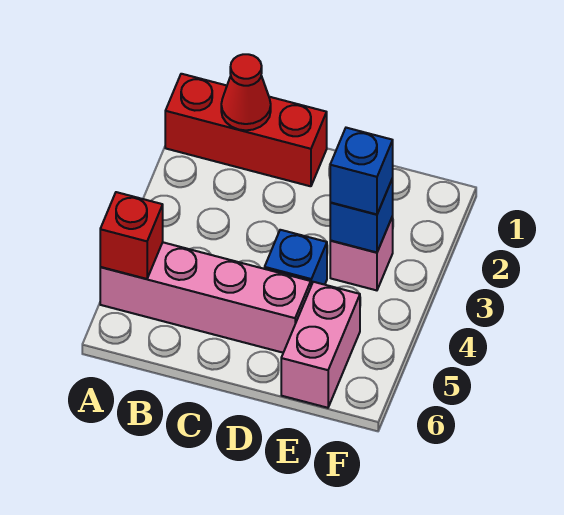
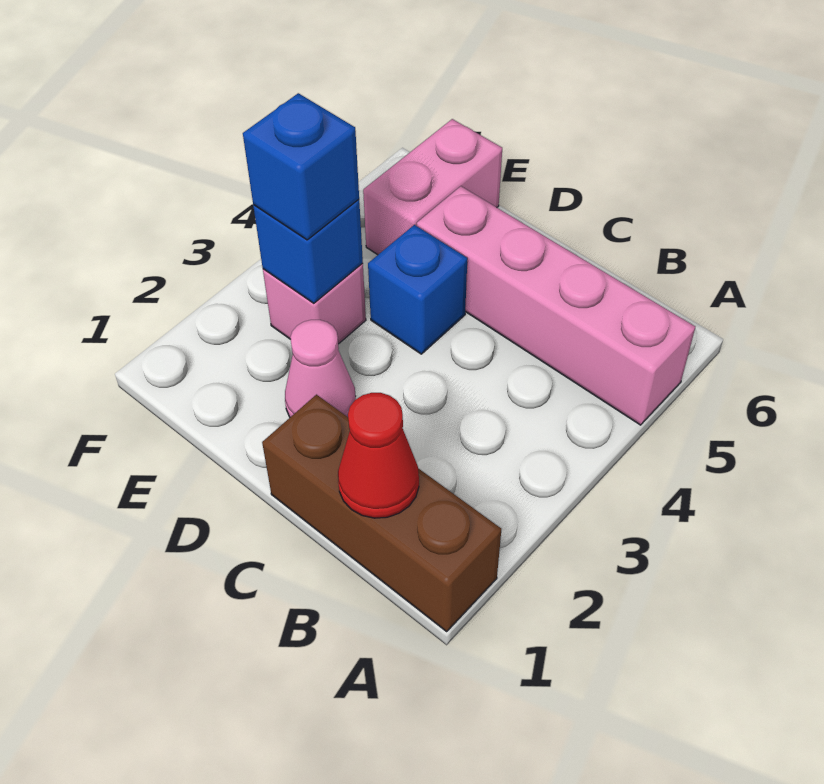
red brick A1:C1 level 1 -> brown brick A1:C1 level 1
red brick A5 level 2 -> none
none -> pink cone D2 level 1

